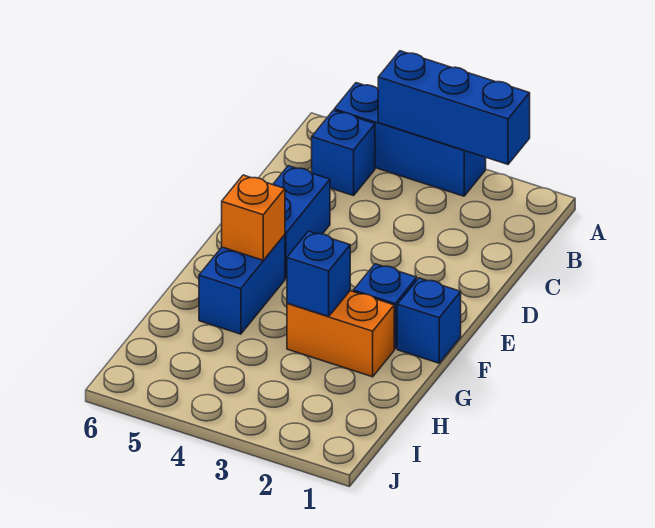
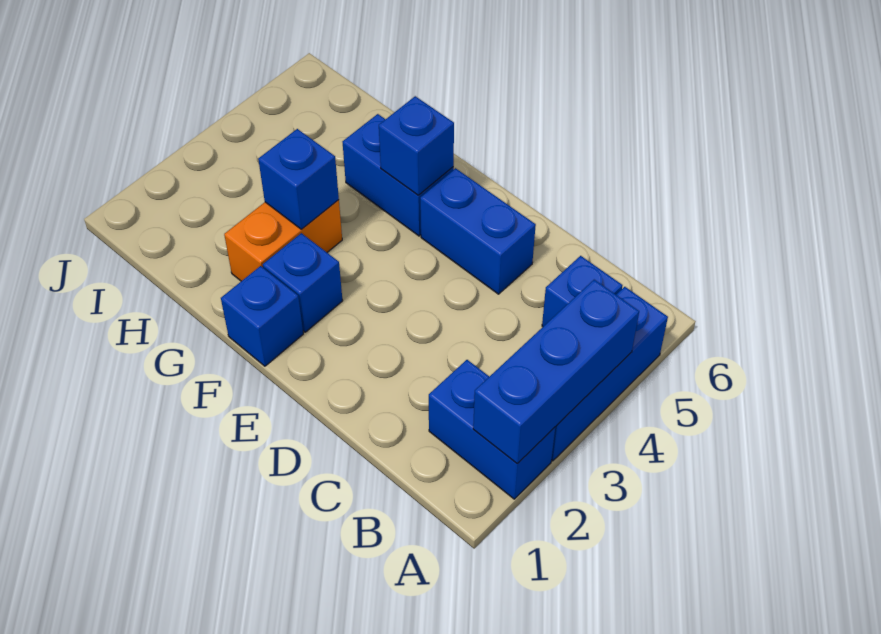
none -> blue brick A2:B2 level 1
orange brick F5 level 2 -> blue brick F5 level 2

